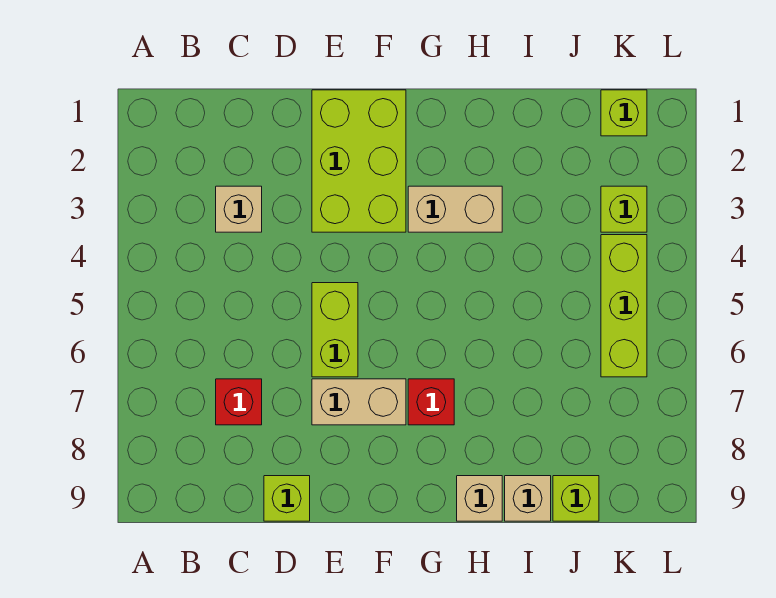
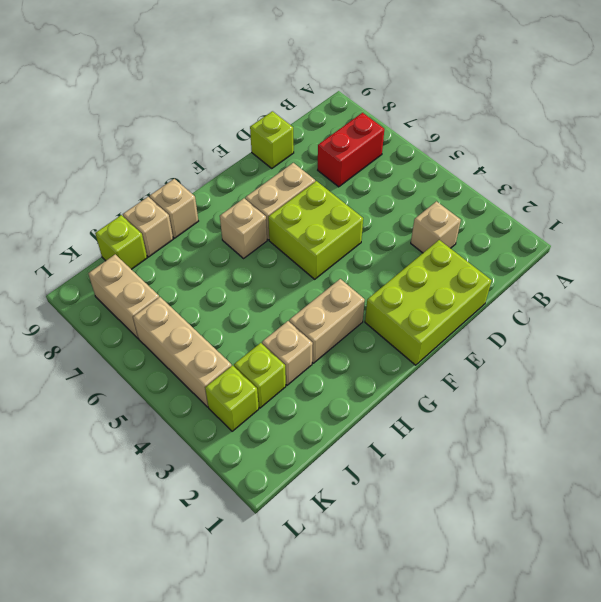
red brick C7 level 1 -> red brick B7:C7 level 1
lime brick E1:F3 level 1 -> lime brick D1:F2 level 1
lime brick E5:E6 level 1 -> lime brick E5:F6 level 1
red brick G7 level 1 -> tan brick G7 level 1
none -> tan brick I3 level 1
lime brick K1 level 1 -> lime brick J3 level 1
lime brick K4:K6 level 1 -> tan brick K4:K6 level 1
none -> tan brick K7:K8 level 1

